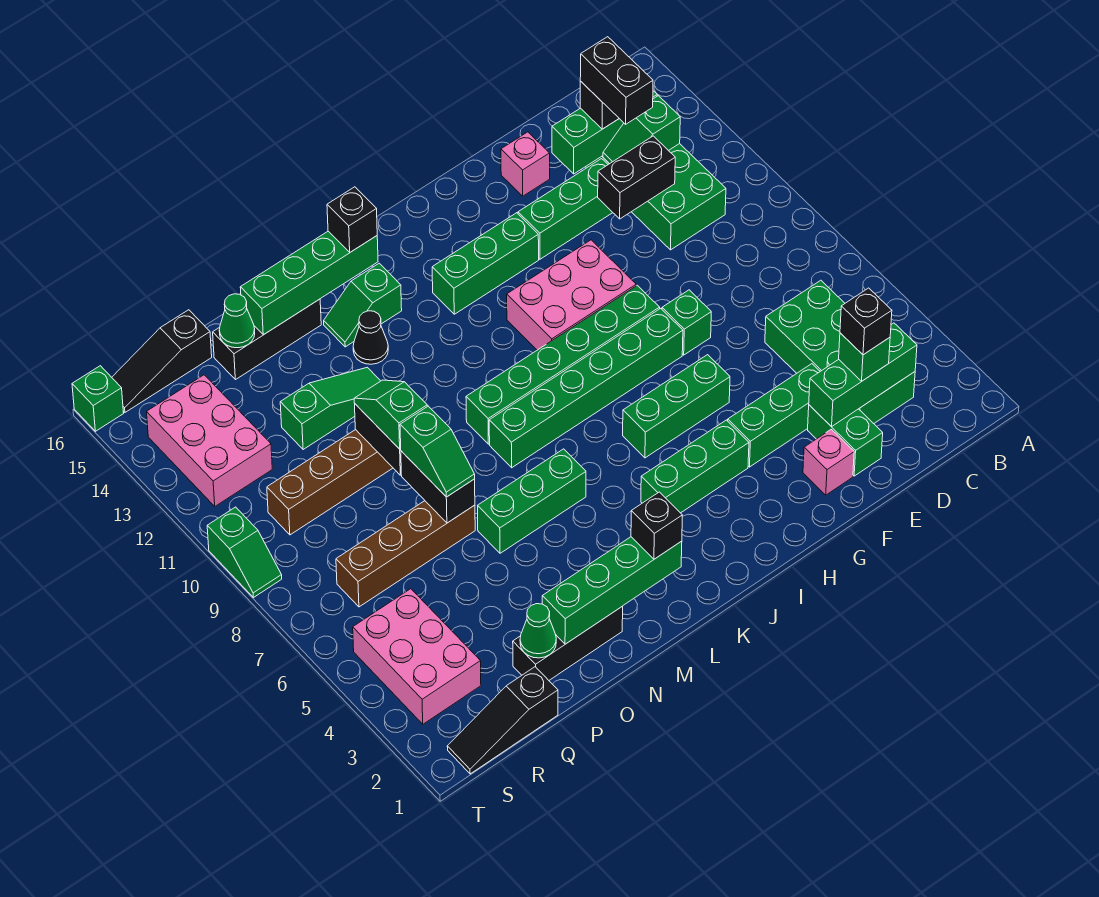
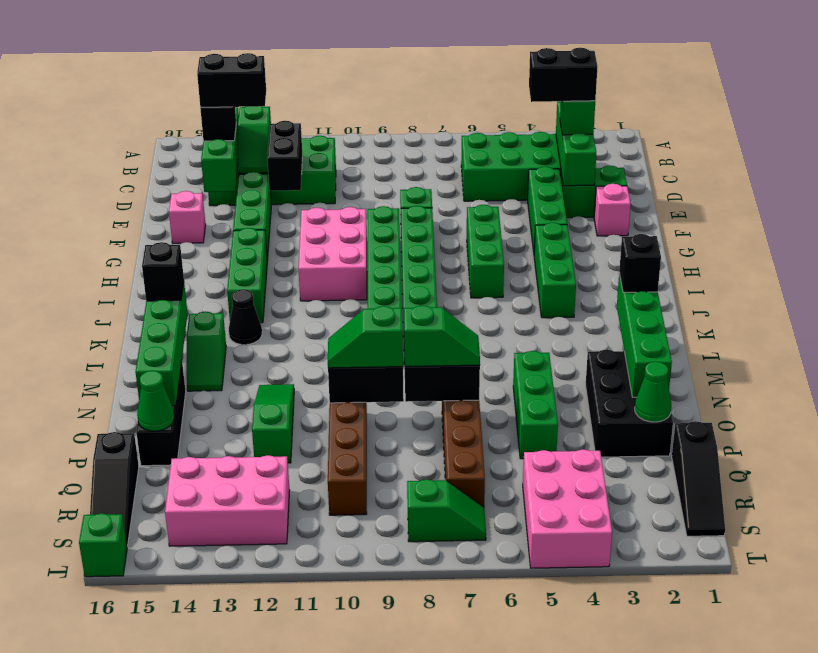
black brick D3 level 4 -> black brick D3:D4 level 4
green brick L6:N6 level 1 -> green brick N5:P5 level 1
black cone M13 level 1 -> black cone K13 level 1
black brick N2:P2 level 1 -> black brick N2:P3 level 1
pink brick R3:S5 level 1 -> pink brick R4:T5 level 1
green slope T9:T10 level 1 top 10 -> green slope S7:S8 level 1 top 8

